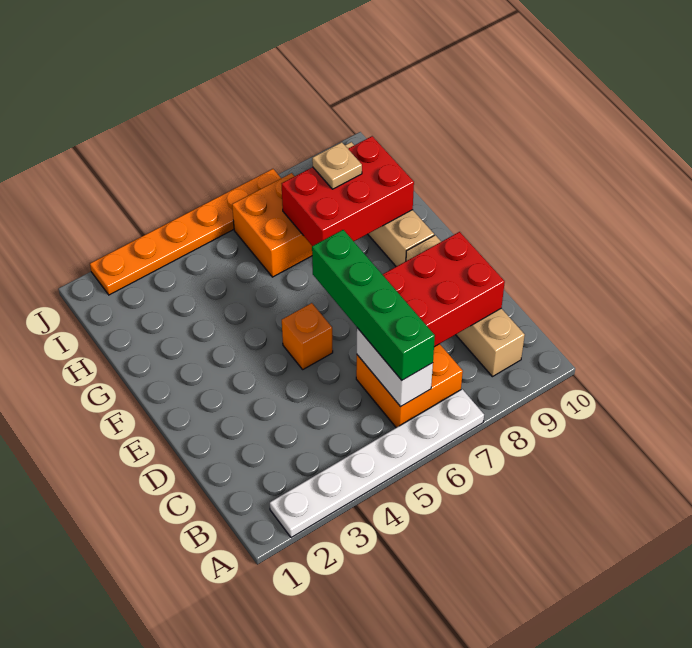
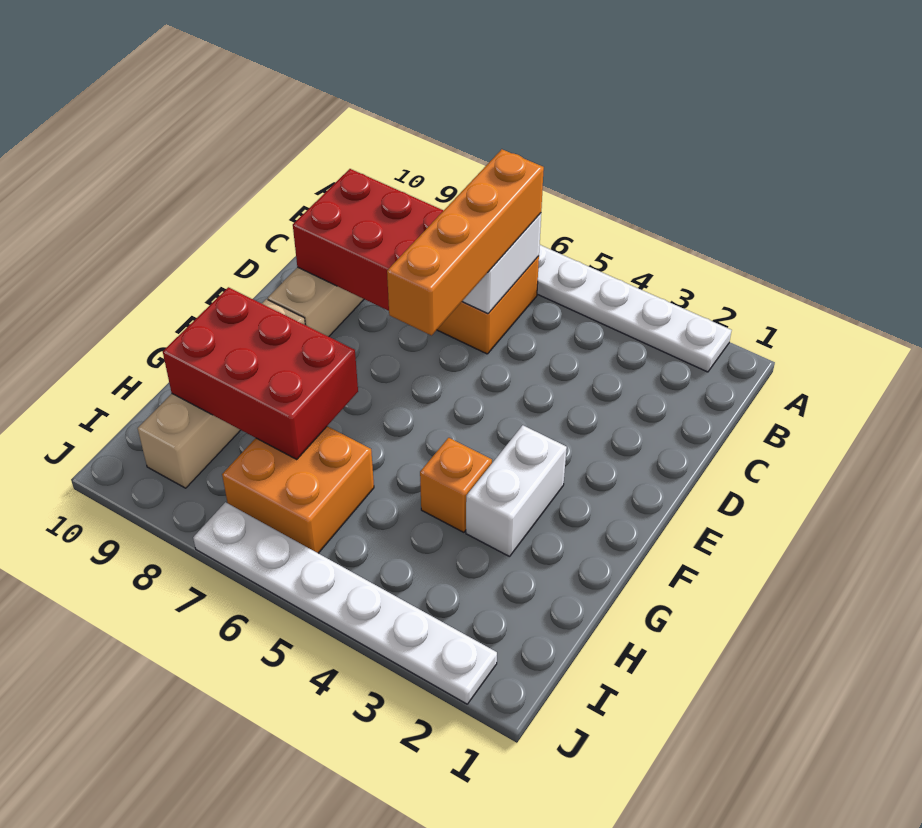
green brick B6:E6 level 3 -> orange brick B6:E6 level 3
orange brick E5 level 1 -> orange brick G4 level 1
none -> white brick F3:G3 level 1
tan plate H8 level 3 -> none
orange plate J2:J7 level 1 -> white plate J2:J7 level 1

